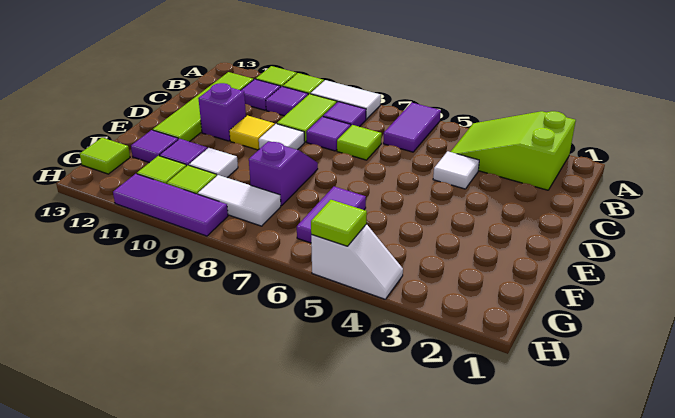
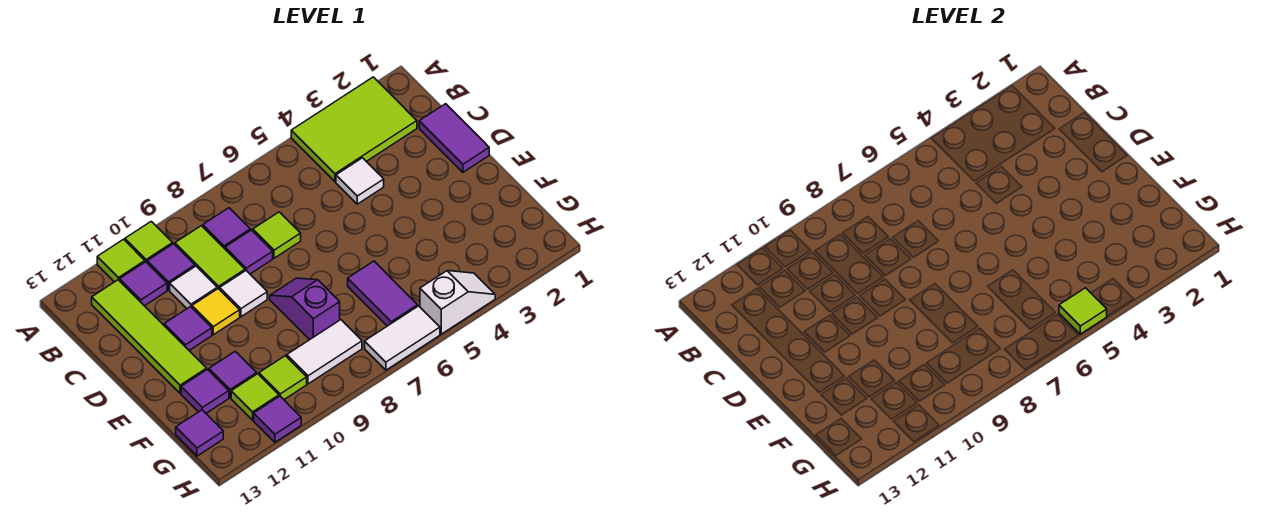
lime slope A2:B4 level 1 top 2 -> lime tile A2:B4 level 1
purple tile A6:B6 level 1 -> purple tile C1:D1 level 1
white tile A8:A9 level 1 -> white tile H6:H7 level 1
purple brick D11 level 1 -> purple tile D11 level 1
white tile F10 level 1 -> white tile C10 level 1
lime tile G13 level 1 -> purple tile G13 level 1
purple tile H9:H11 level 1 -> purple tile H11 level 1

